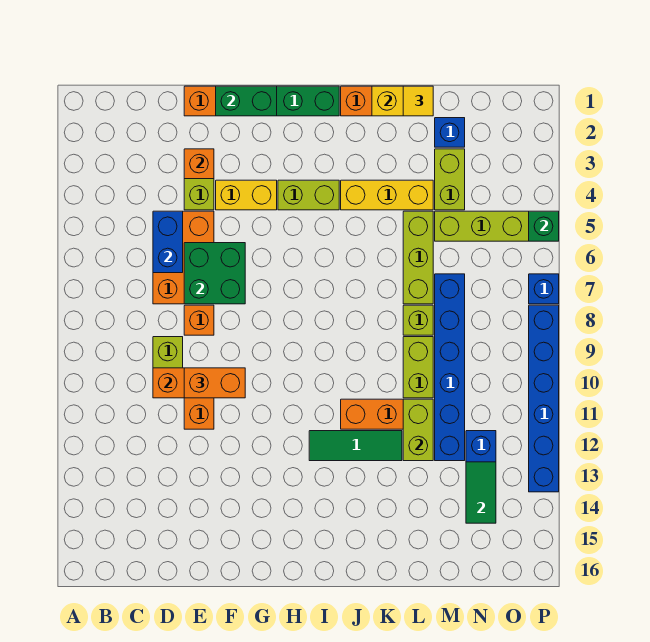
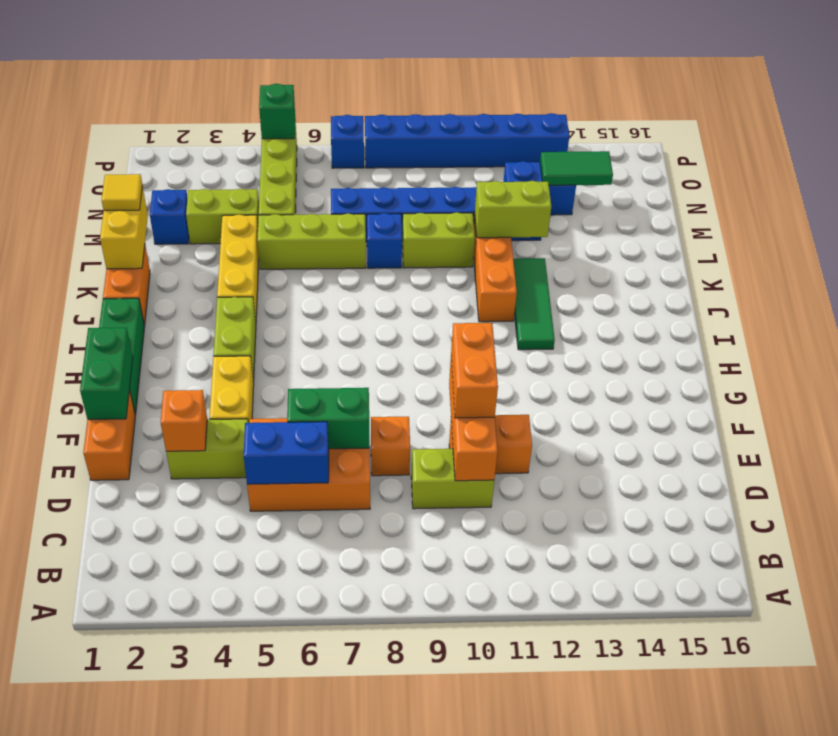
green brick E6:F7 level 2 -> green brick E6:E7 level 2
lime brick L8 level 1 -> blue brick L8 level 1

